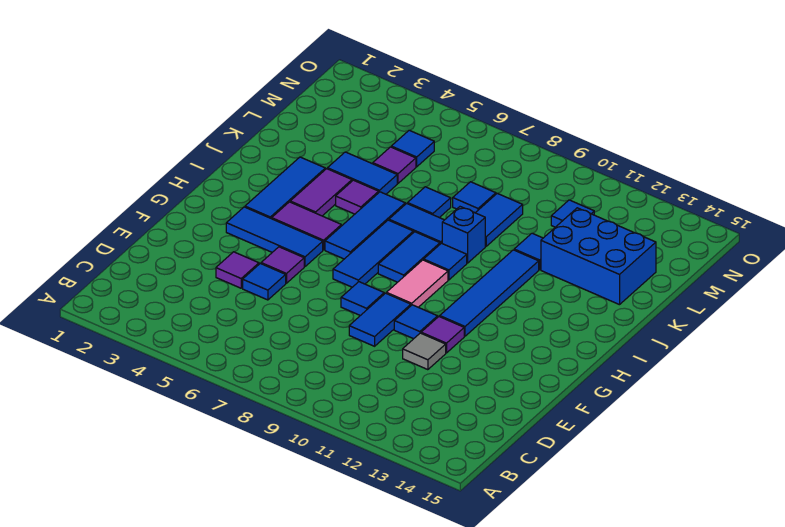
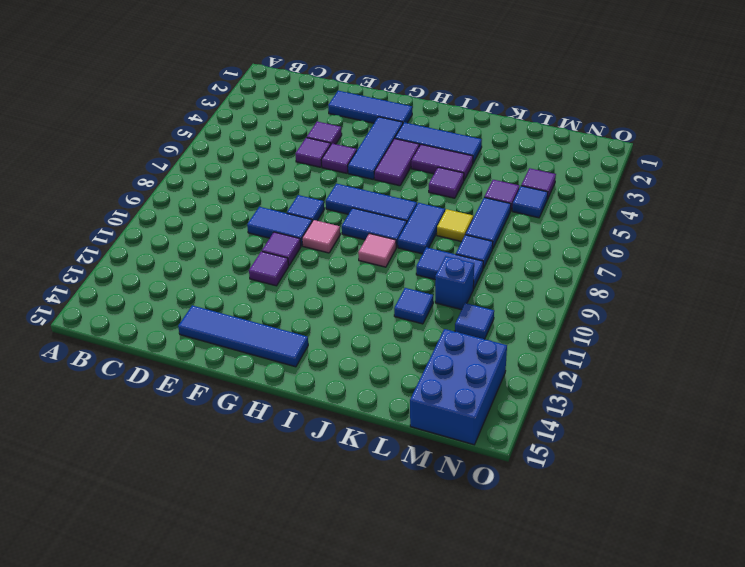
blue tile E5 level 1 -> purple tile E5 level 1
grey tile E11 level 1 -> none
blue tile F10 level 1 -> purple tile F10 level 1
pink tile G9:H9 level 1 -> pink tile G9 level 1
blue tile G11:J11 level 1 -> blue tile E14:H14 level 1
blue tile H6:J6 level 1 -> blue tile E2:G2 level 1
blue tile I9 level 1 -> pink tile I9 level 1
blue brick J9 level 1 -> blue brick L10 level 1
blue tile K4:K5 level 1 -> blue tile L6:L7 level 1
blue tile K7 level 1 -> yellow tile K7 level 1
blue brick K12:L14 level 1 -> blue brick M13:N15 level 1
none -> purple tile M4 level 1

